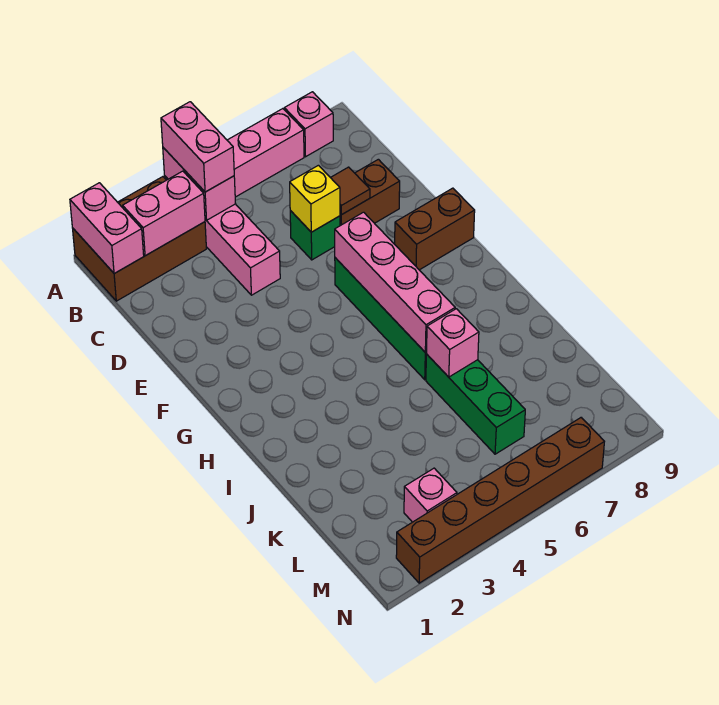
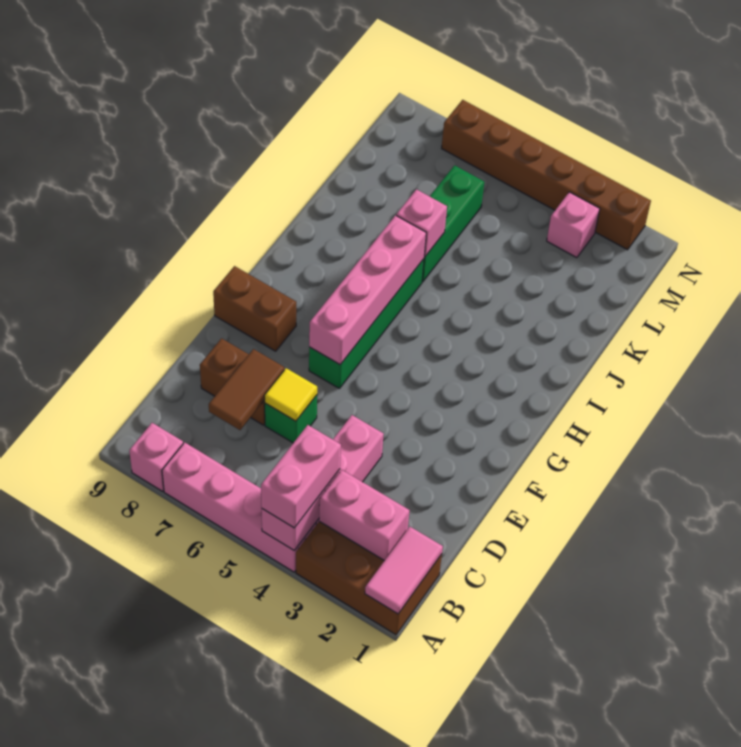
pink brick A1:B1 level 2 -> pink tile A1:B1 level 2
yellow brick D6 level 2 -> yellow tile D6 level 2
brown tile D7 level 2 -> brown tile C7:D7 level 2

